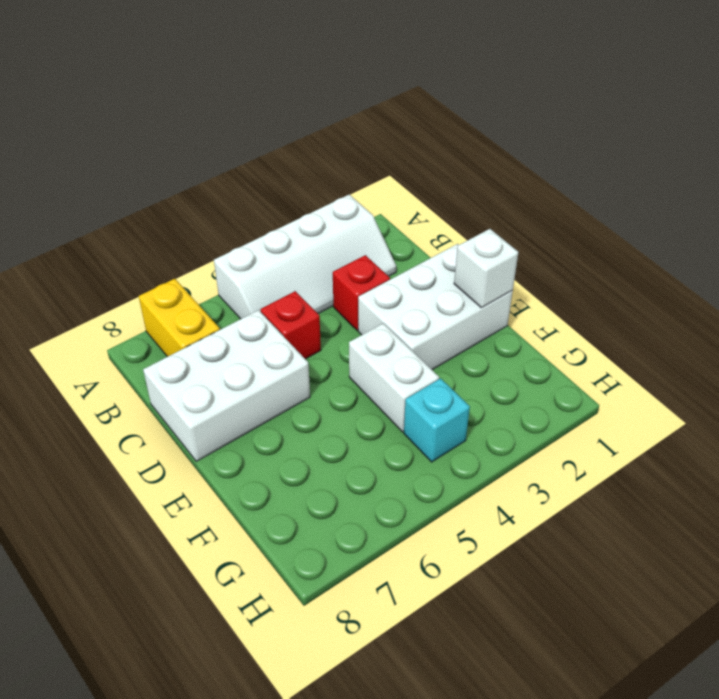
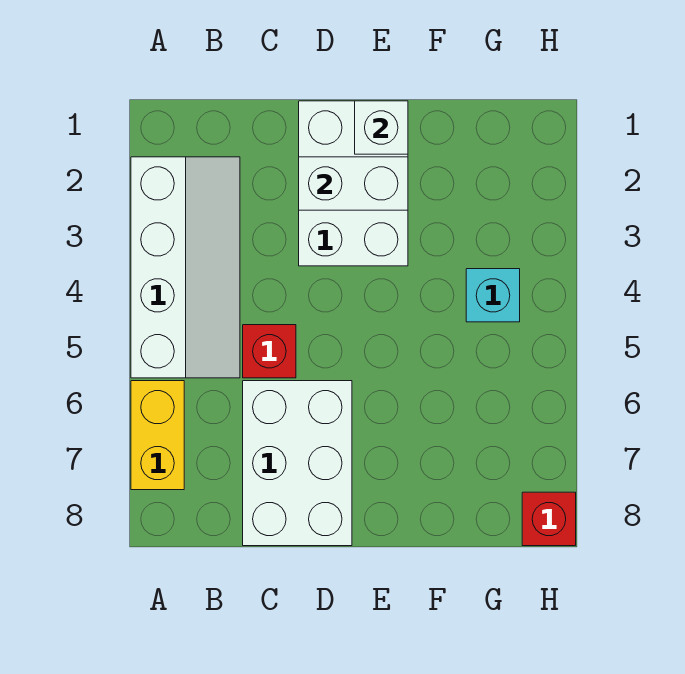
yellow brick A7:B7 level 1 -> yellow brick A6:A7 level 1
red brick C3 level 1 -> red brick H8 level 1
white brick E4:F4 level 1 -> white brick D2:E2 level 2

